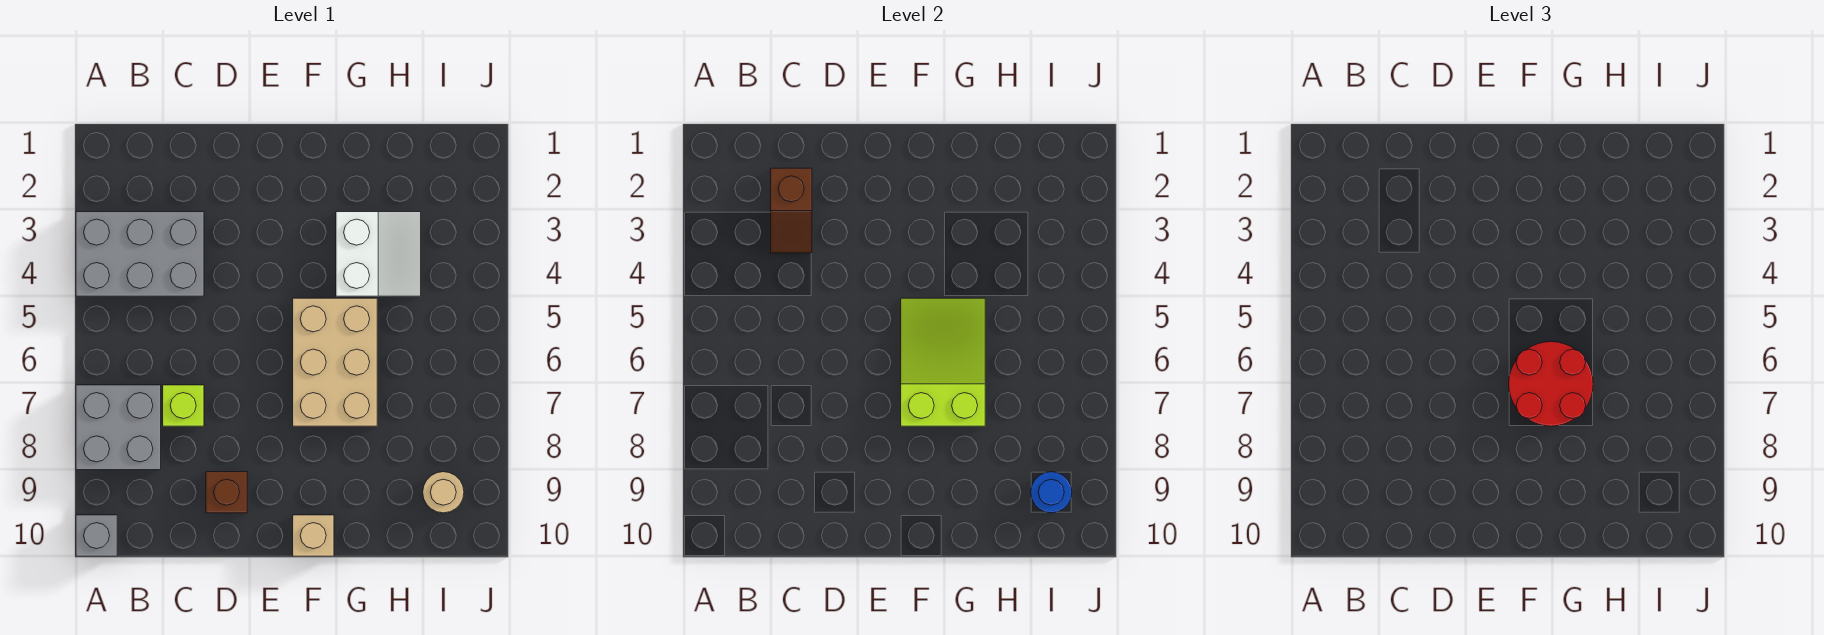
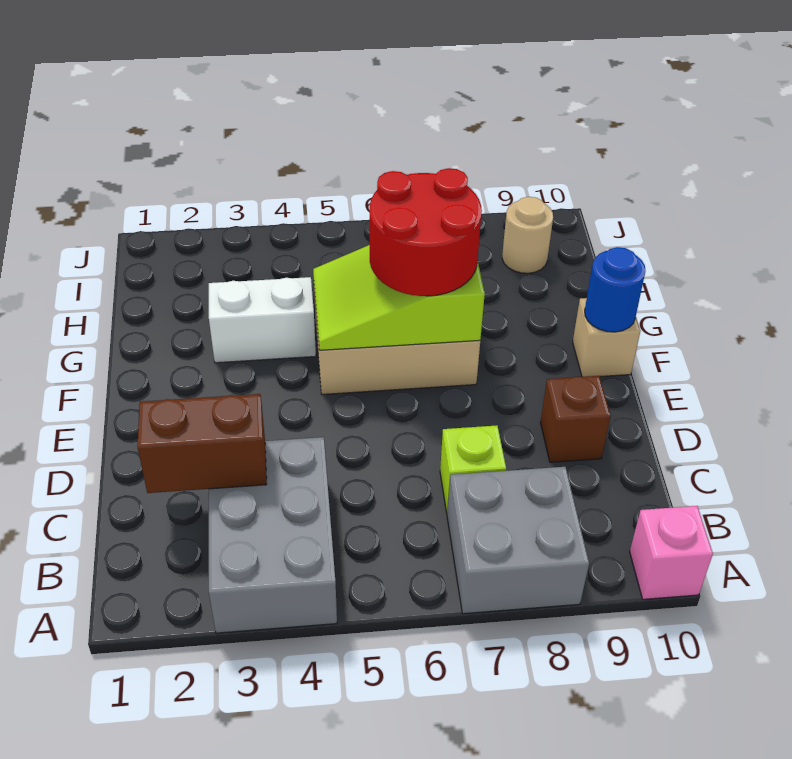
grey brick A10 level 1 -> pink brick A10 level 1
brown slope C2:C3 level 2 top 2 -> brown brick C2:C3 level 2
blue round brick I9 level 2 -> blue round brick F10 level 2

